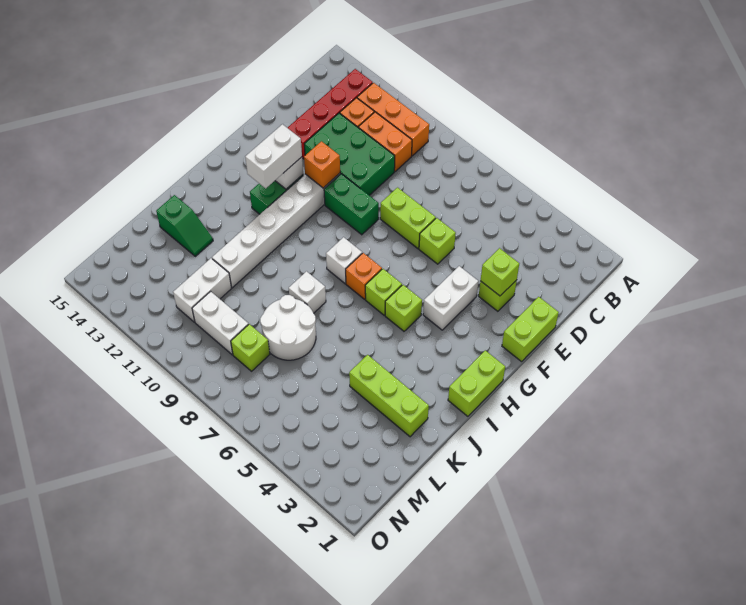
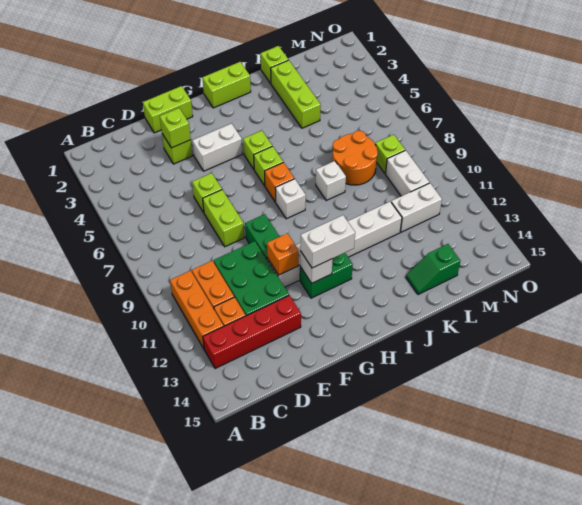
none -> lime brick K1 level 1
white round brick K7:L8 level 1 -> orange round brick K7:L8 level 1
green slope K13:K14 level 1 top 14 -> green slope K14:L14 level 1 top L

